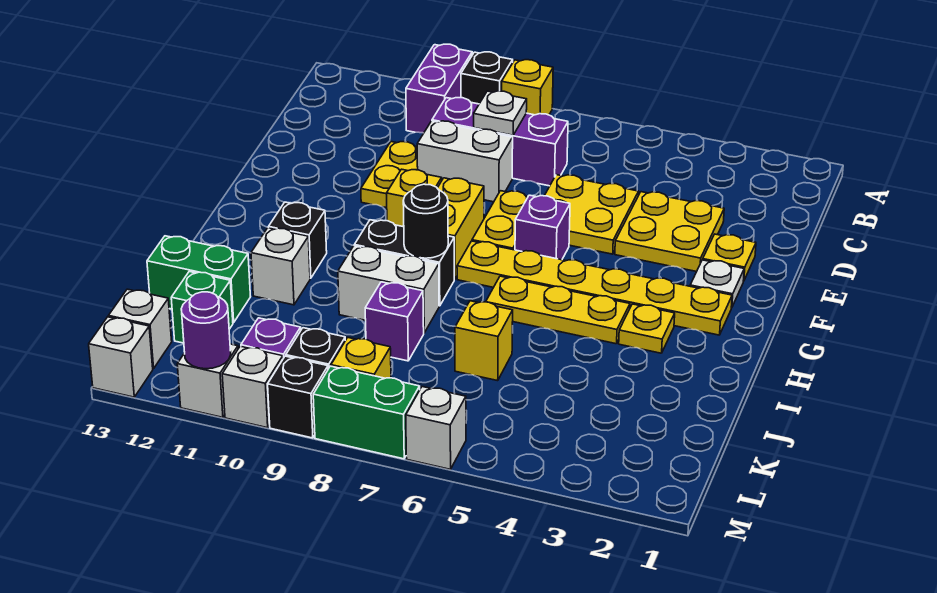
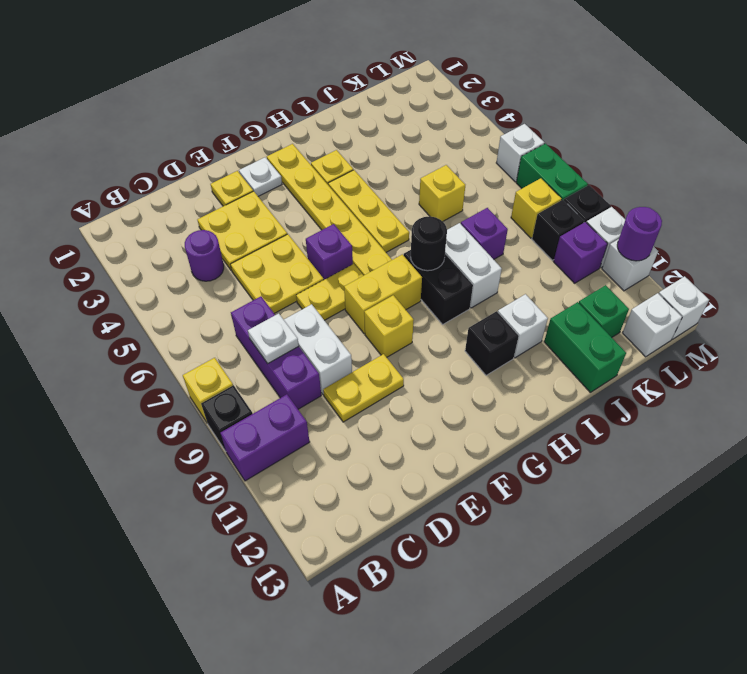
none -> purple round brick C4 level 1

